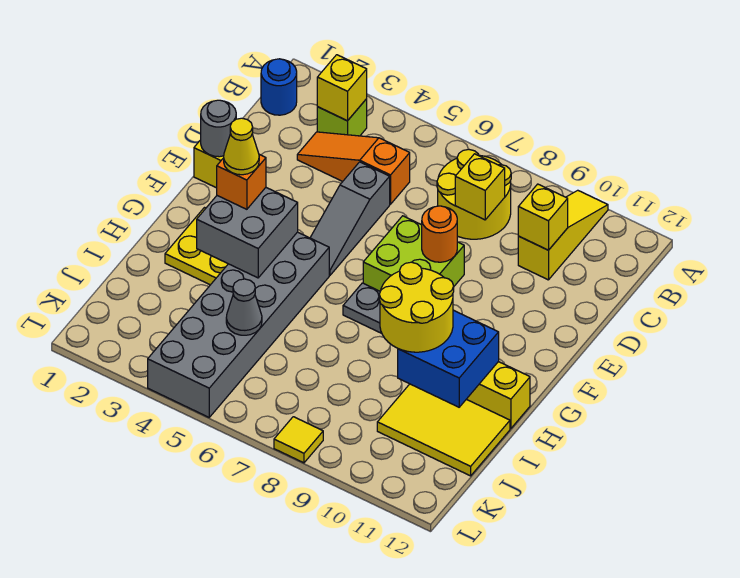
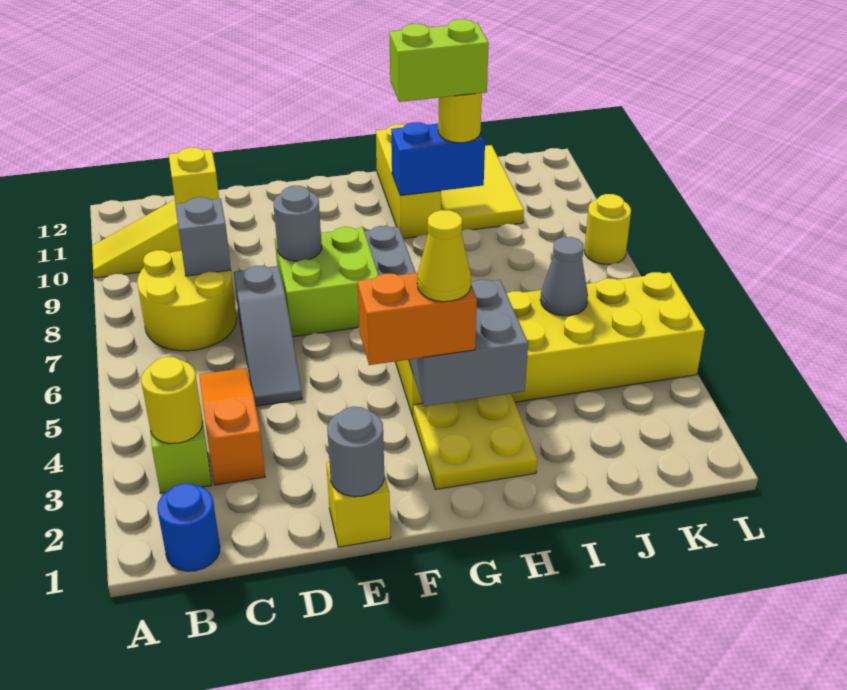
yellow brick B3 level 2 -> yellow round brick B3 level 2
orange slope C3:C5 level 1 top 5 -> orange slope C3:C5 level 1 top 3
yellow brick C8 level 2 -> grey brick C8 level 2
grey slope D5:F5 level 1 top D -> grey slope D5:D7 level 1 top 7
orange round brick E8 level 2 -> grey round brick E8 level 2
orange brick G3 level 3 -> orange brick F3:G3 level 3
grey brick G4:L5 level 1 -> yellow brick G4:L5 level 1
yellow round brick H9:I10 level 3 -> yellow round brick I10 level 3
blue brick H10:I11 level 2 -> blue brick H10:I10 level 2
none -> lime brick H10:I10 level 4
yellow tile L8 level 1 -> yellow round brick L8 level 1

